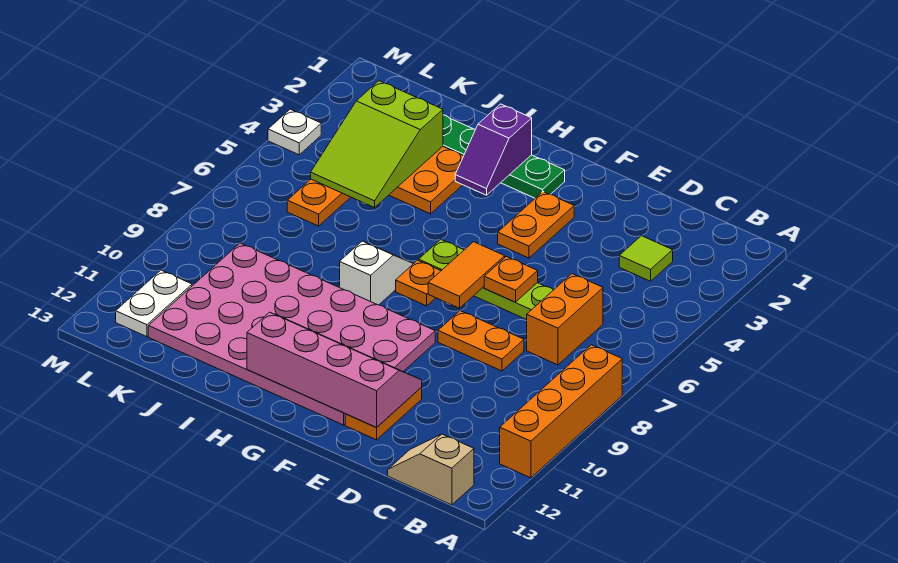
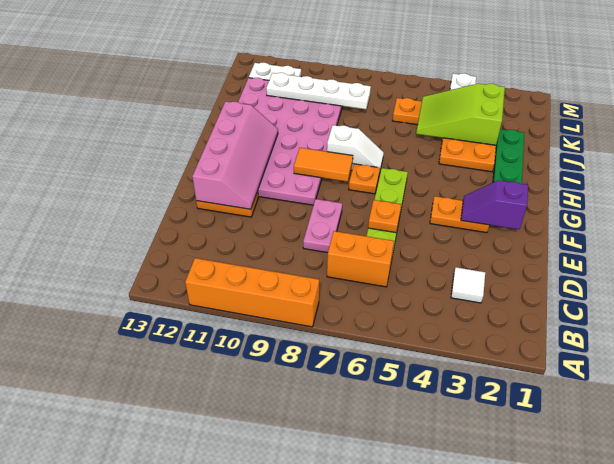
tan slope B13:C13 level 1 top B -> none
lime tile C3 level 1 -> white tile C3 level 1
orange plate D8:E8 level 1 -> pink plate D8:E8 level 1
orange tile F6:F7 level 2 -> orange tile G8:G9 level 2
purple slope H2:H3 level 2 top 2 -> purple slope F2:F3 level 2 top 2
none -> white plate K8:K11 level 2

